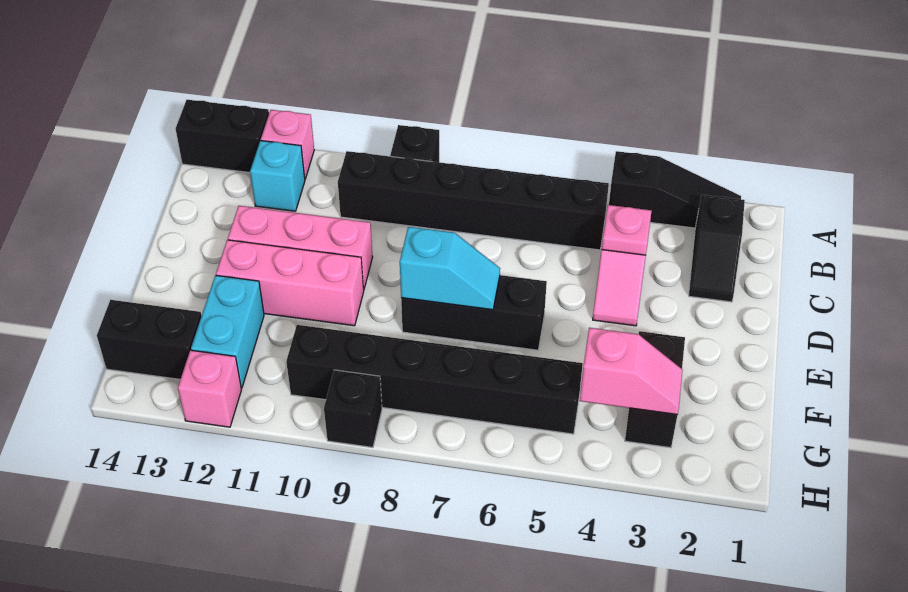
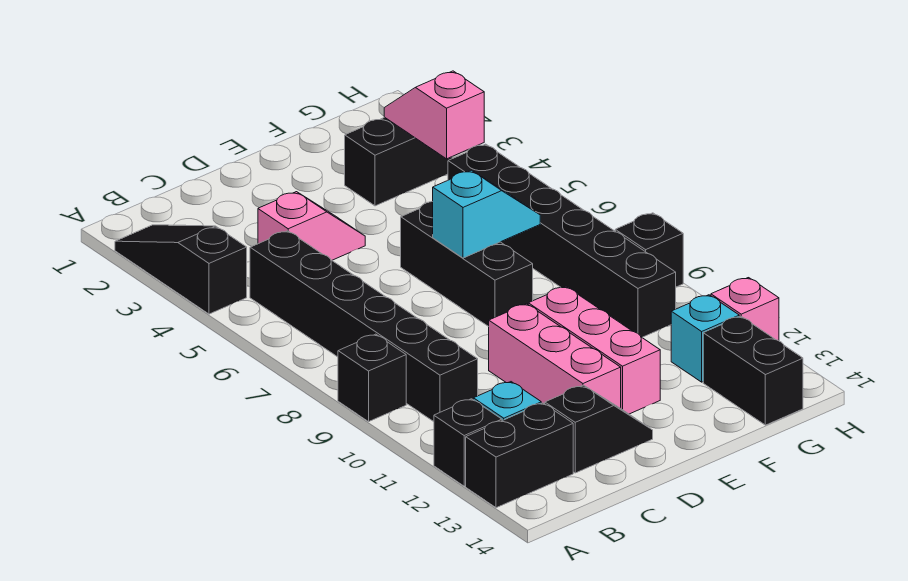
pink brick A12 level 1 -> black brick A12 level 1
black brick A13:A14 level 1 -> black brick A13:B13 level 1
black slope B2:C2 level 1 top B -> black slope C13:D13 level 1 top C
pink plate C4 level 2 -> none
cyan slope E7:E8 level 2 top 8 -> cyan slope E7:F7 level 2 top E
cyan brick F12:G12 level 1 -> cyan brick G12 level 1

